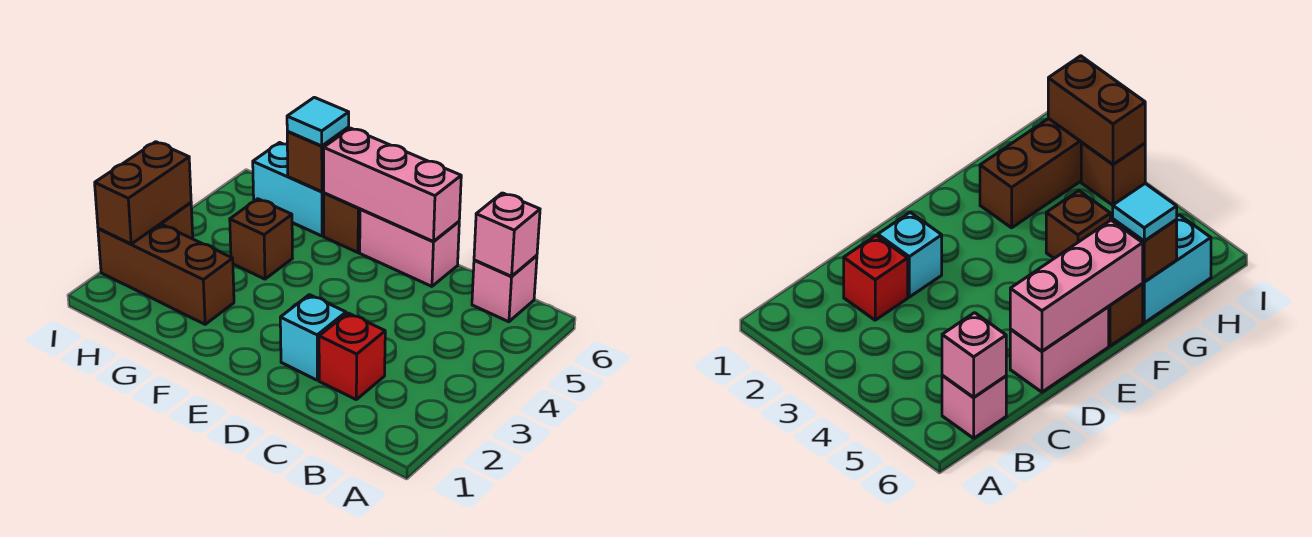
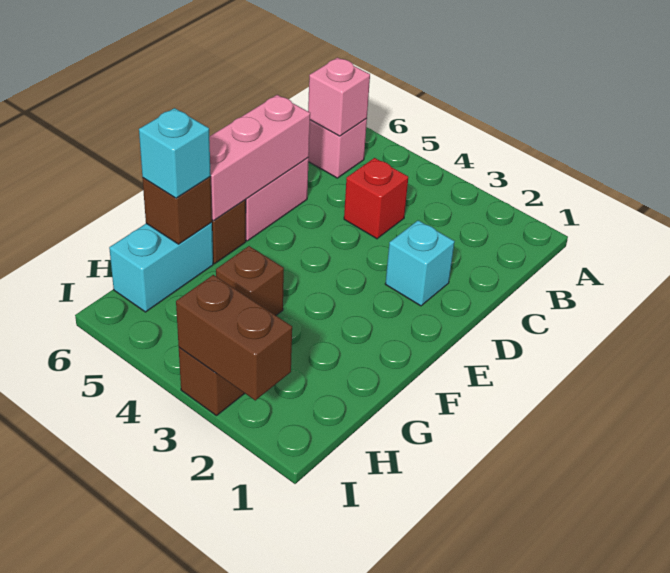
red brick C2 level 1 -> red brick C4 level 1
brown brick G2:I2 level 1 -> none
cyan tile G6 level 3 -> cyan brick G6 level 3

